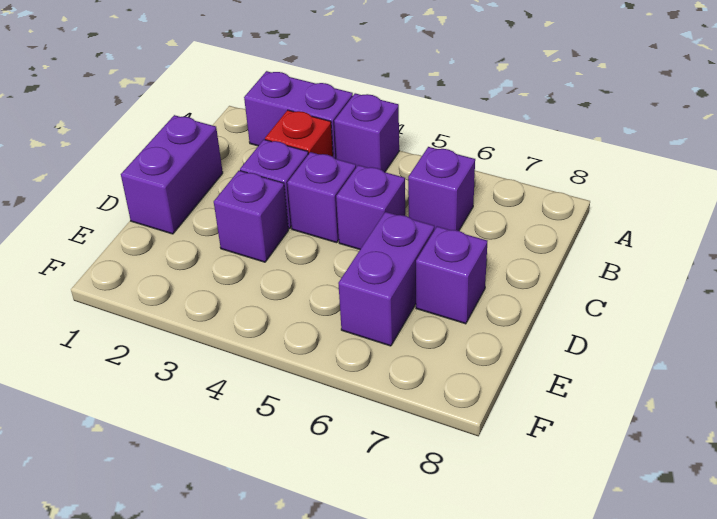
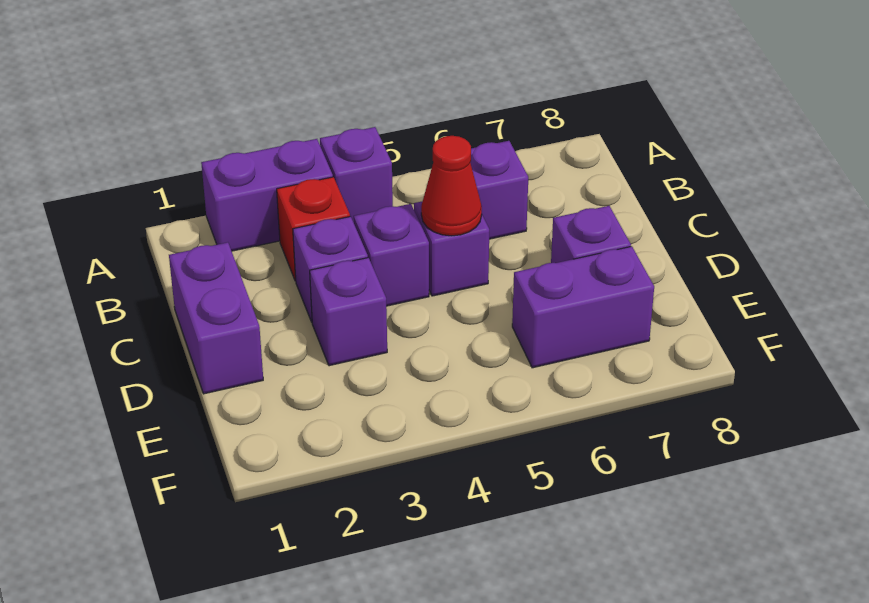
none -> red cone C5 level 2
purple brick D6:E6 level 1 -> purple brick E6:E7 level 1

